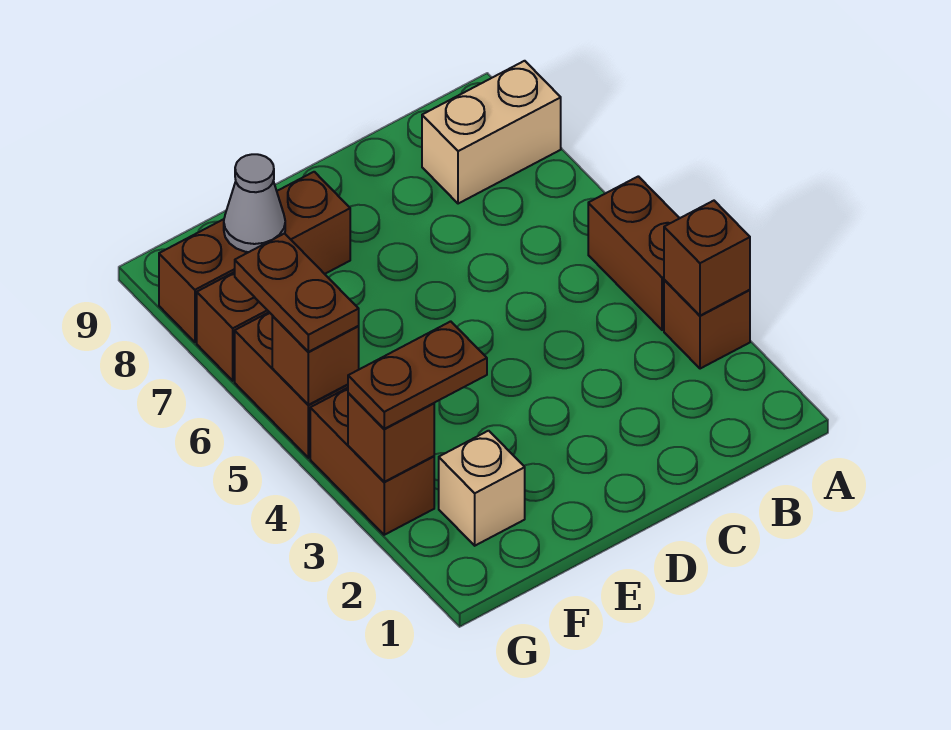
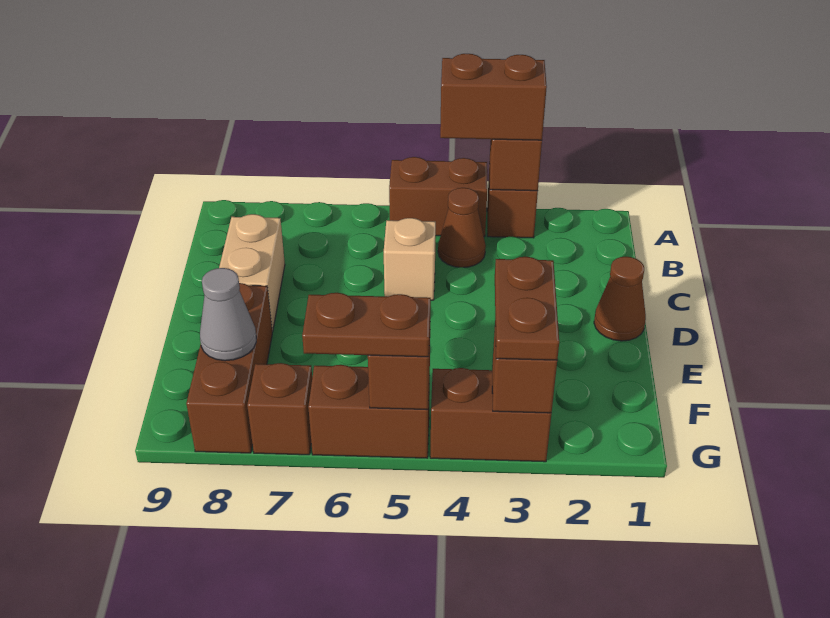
none -> brown brick A3:A4 level 3
tan brick A8:B8 level 1 -> tan brick C8:D8 level 1
none -> brown cone B4 level 1
none -> brown cone D1 level 1
tan brick F2 level 1 -> tan brick C5 level 1

